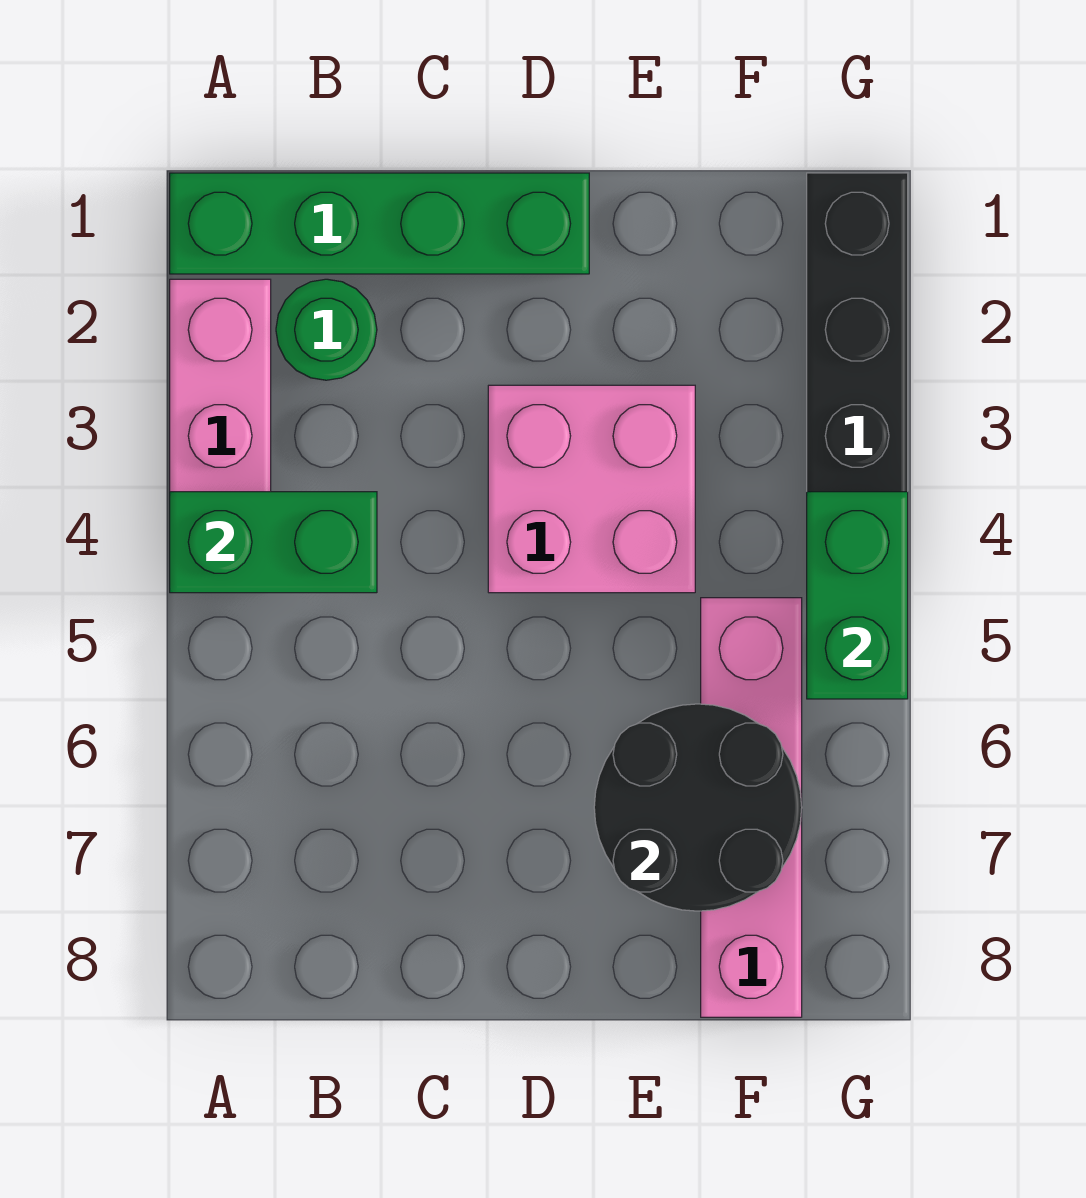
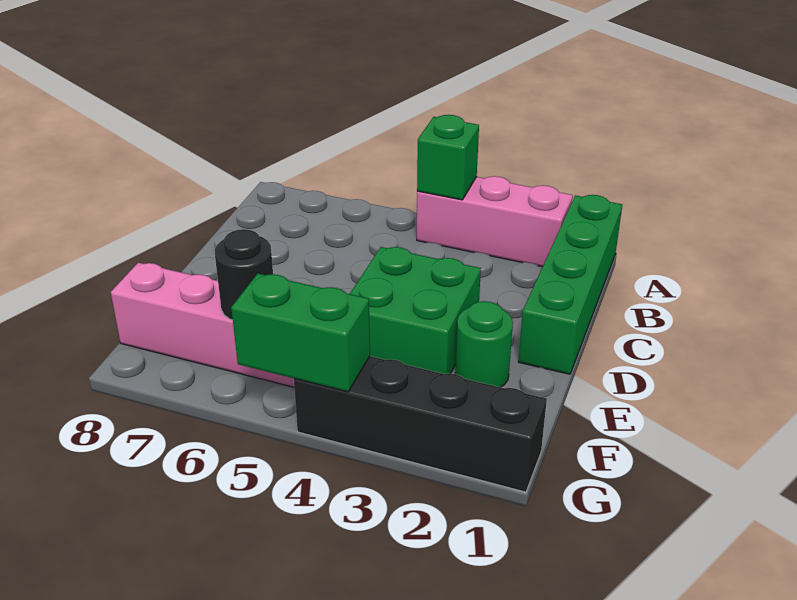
green brick A4:B4 level 2 -> green brick A4 level 2
green round brick B2 level 1 -> green round brick E2 level 1
pink brick D3:E4 level 1 -> green brick D3:E4 level 1
black round brick E6:F7 level 2 -> black round brick F6 level 2

